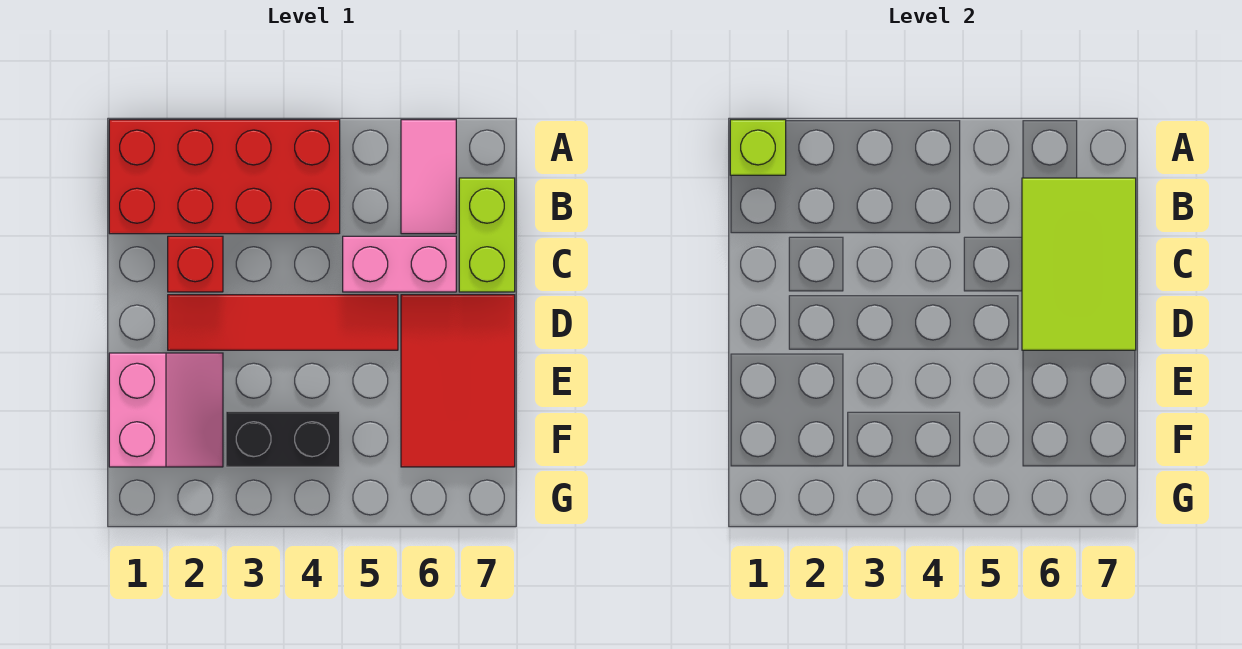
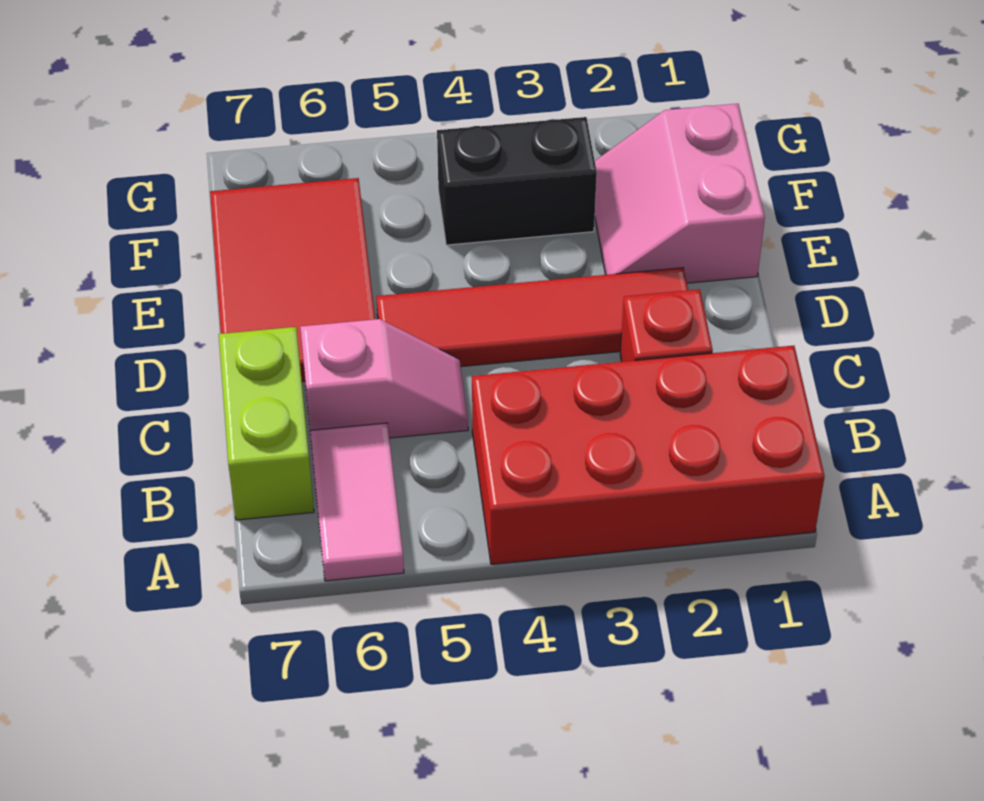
lime brick A1 level 2 -> none
lime tile B6:D7 level 2 -> none
pink brick C5:C6 level 1 -> pink slope C5:C6 level 1 top 6

